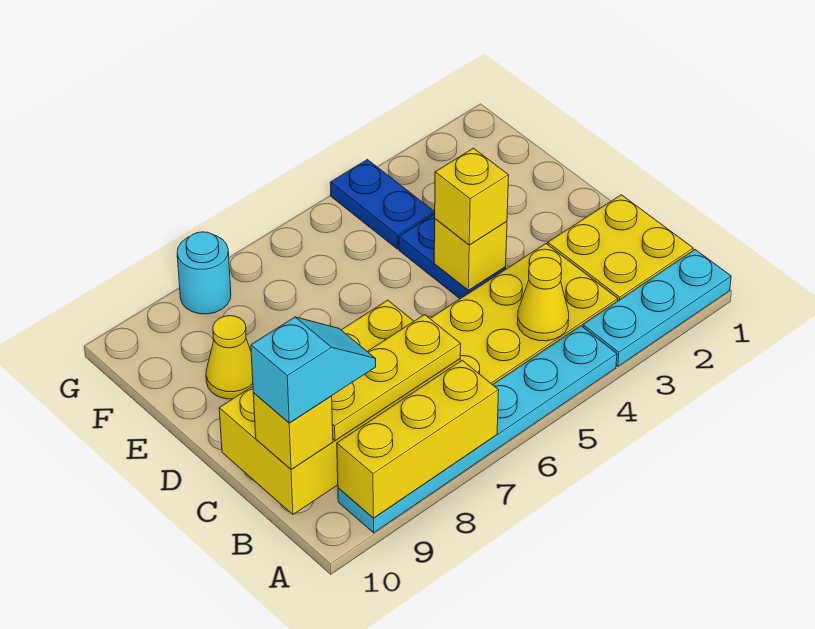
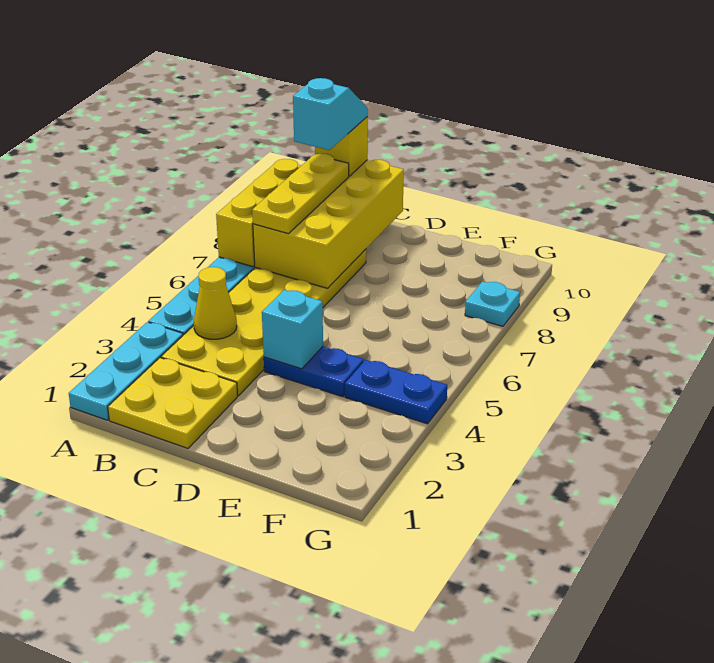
cyan slope B9:B10 level 4 top 10 -> cyan slope B9:B10 level 4 top 9
yellow brick D4 level 2 -> cyan brick D4 level 2
yellow brick D4 level 3 -> none
yellow cone E9 level 1 -> none
cyan round brick G8 level 1 -> cyan plate G8 level 1

